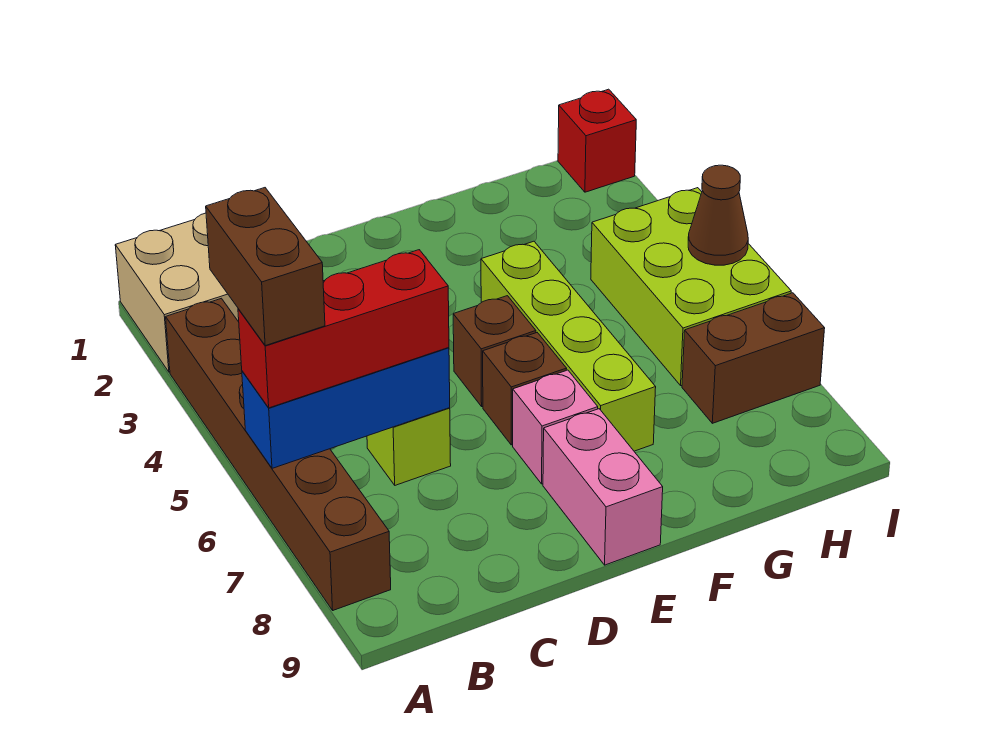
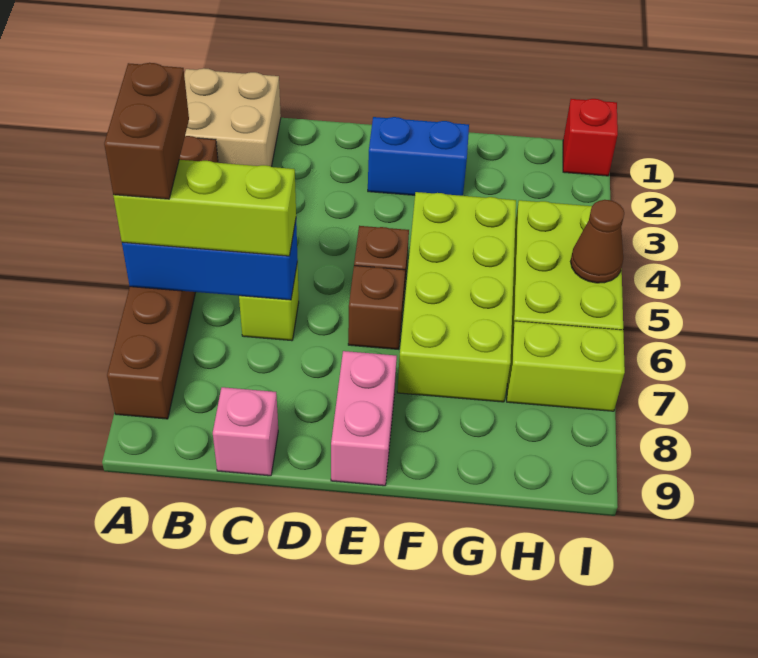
red brick A6:C6 level 3 -> lime brick A6:C6 level 3
none -> blue brick E2:F2 level 1
pink brick E7 level 1 -> pink brick C9 level 1
lime brick F4:F7 level 1 -> lime brick F4:G7 level 1
brown brick H7:I7 level 1 -> lime brick H7:I7 level 1

